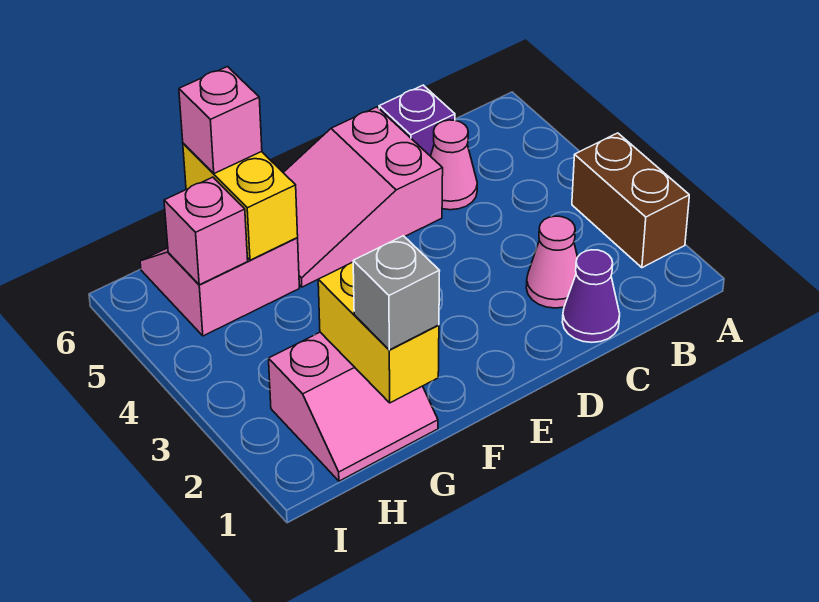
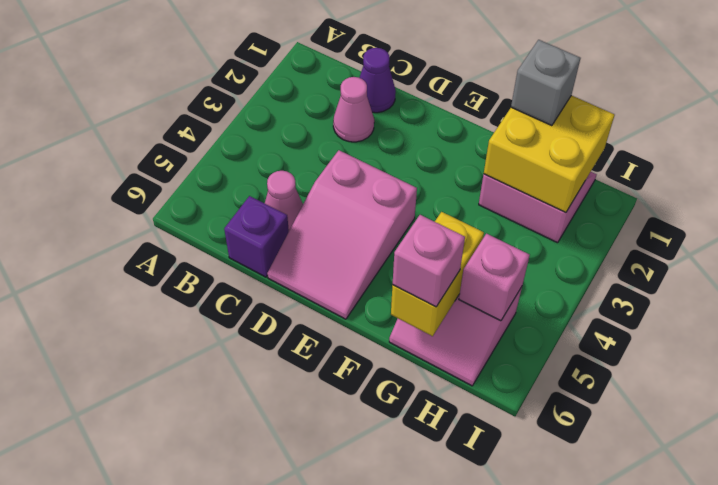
brown brick A2:A3 level 1 -> none
pink slope D5:F6 level 1 top D -> pink slope D4:E6 level 1 top 4
yellow brick G1:G2 level 2 -> yellow brick G1:H2 level 2

